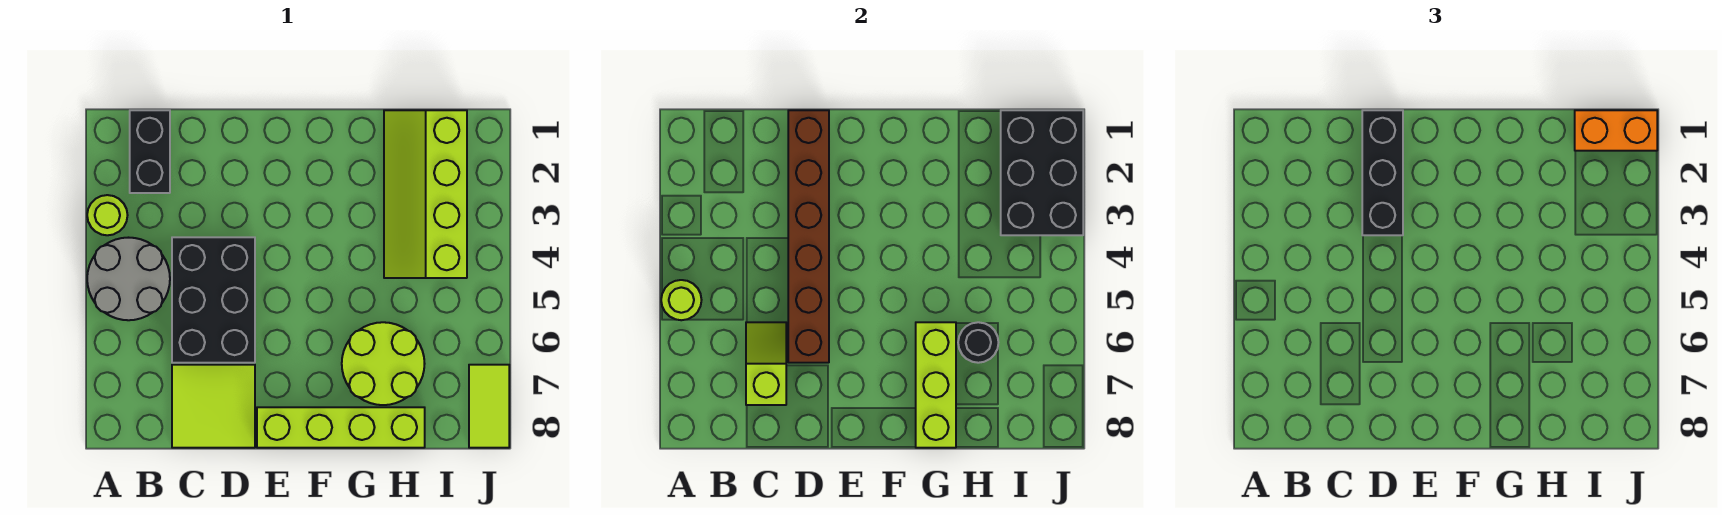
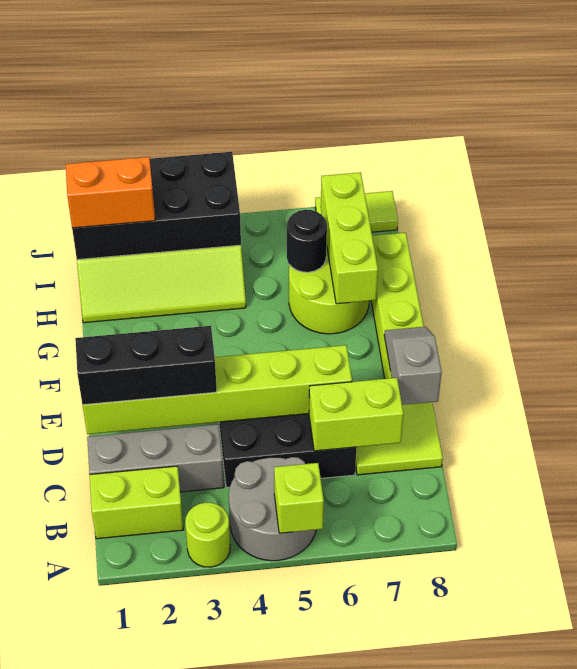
lime round brick A5 level 2 -> lime brick A5 level 2
black brick B1:B2 level 1 -> lime brick B1:B2 level 1
none -> grey brick C1:C3 level 1
lime slope C6:C7 level 2 top 7 -> lime brick C6:C7 level 2
brown brick D1:D6 level 2 -> lime brick D1:D6 level 2
none -> grey slope D8:E8 level 2 top D
lime brick G6:G8 level 2 -> lime brick G7:I7 level 2
black brick I1:J3 level 2 -> black brick I1:J4 level 2
orange brick I1:J1 level 3 -> orange brick I1:I2 level 3

